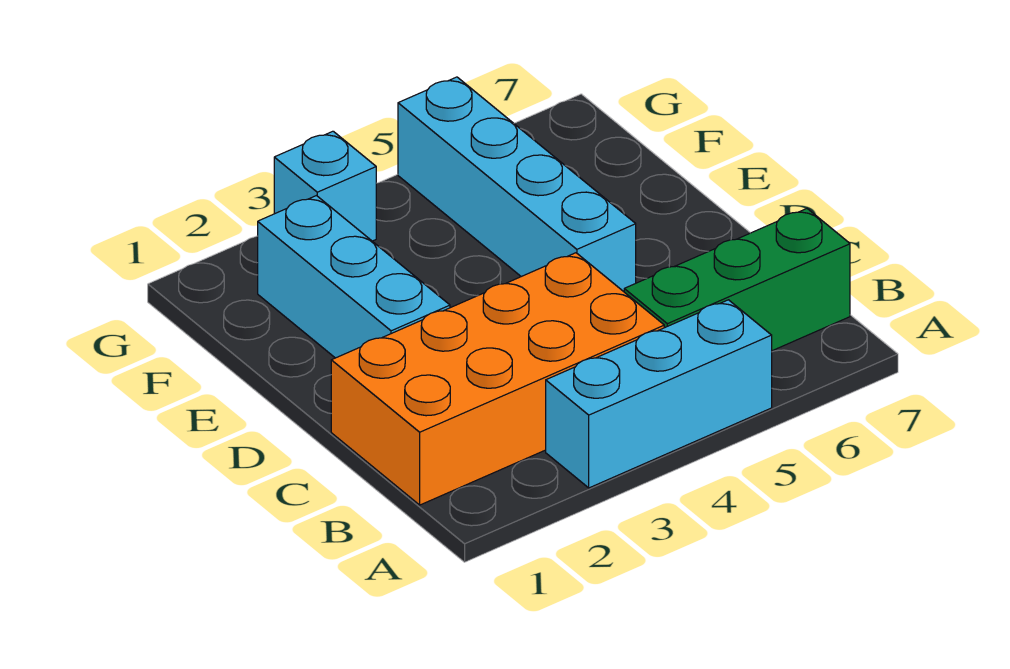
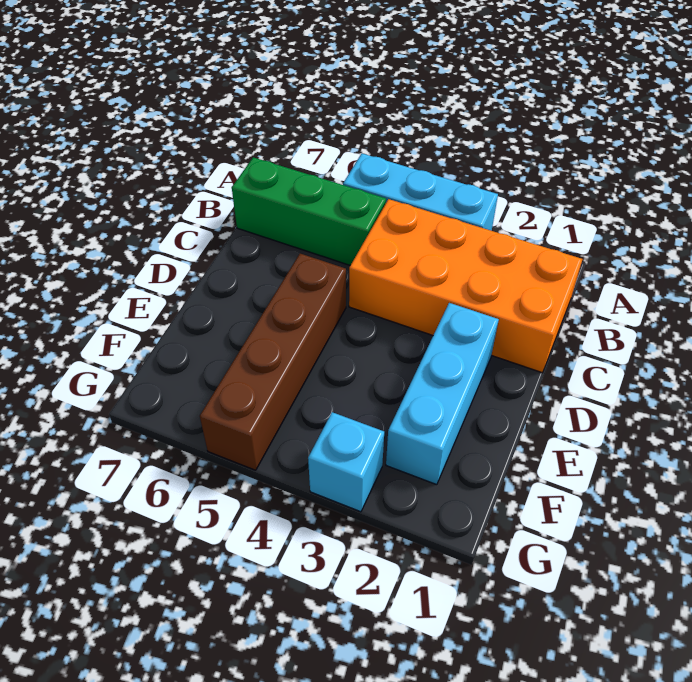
cyan brick D5:G5 level 1 -> brown brick D5:G5 level 1

